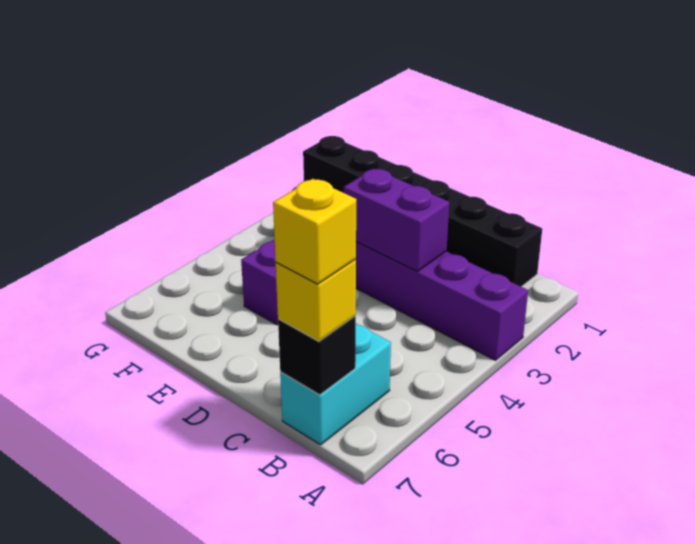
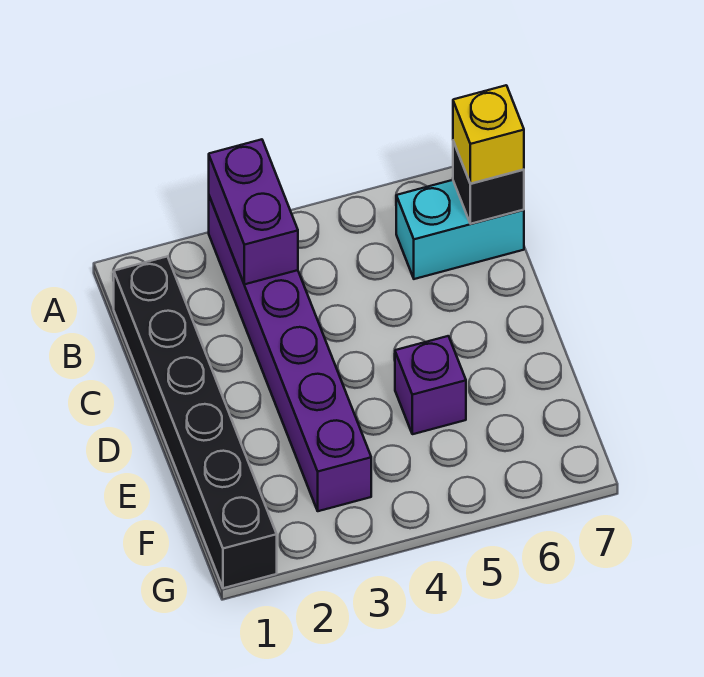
yellow brick B7 level 4 -> none
purple brick C3:D3 level 2 -> purple brick A3:B3 level 2

